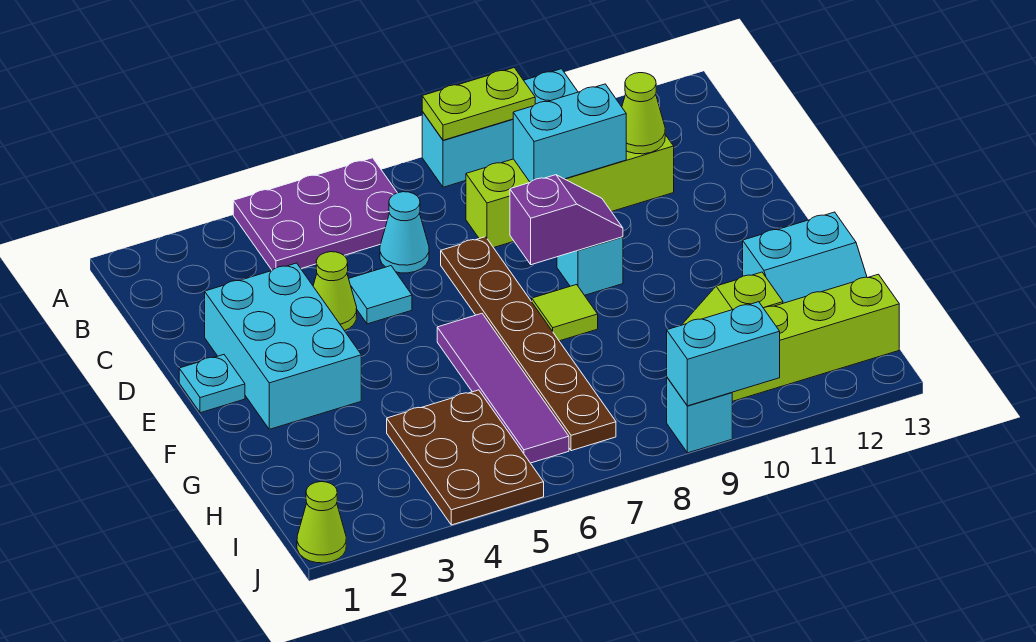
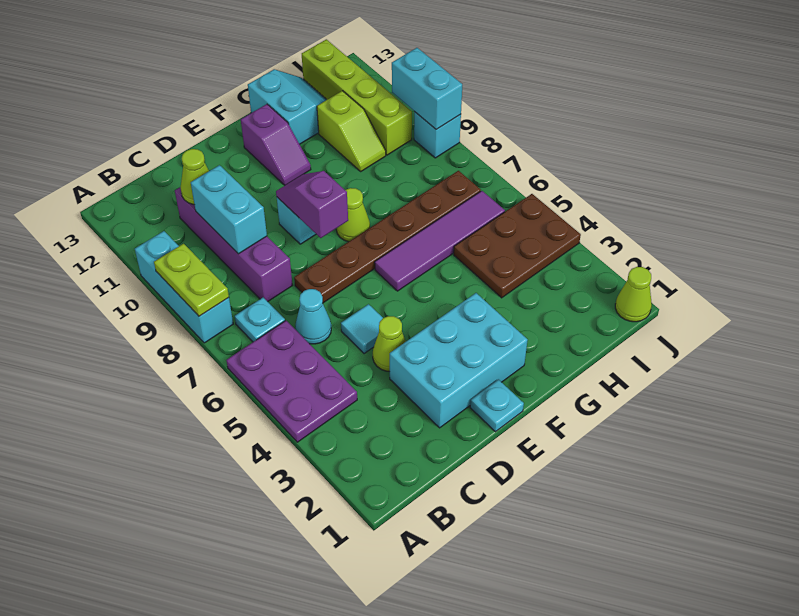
none -> cyan plate B7 level 1
lime brick C8:C11 level 1 -> purple brick C8:C11 level 1
lime tile F8 level 1 -> lime cone F8 level 1
none -> purple slope F11:F12 level 1 top 12

